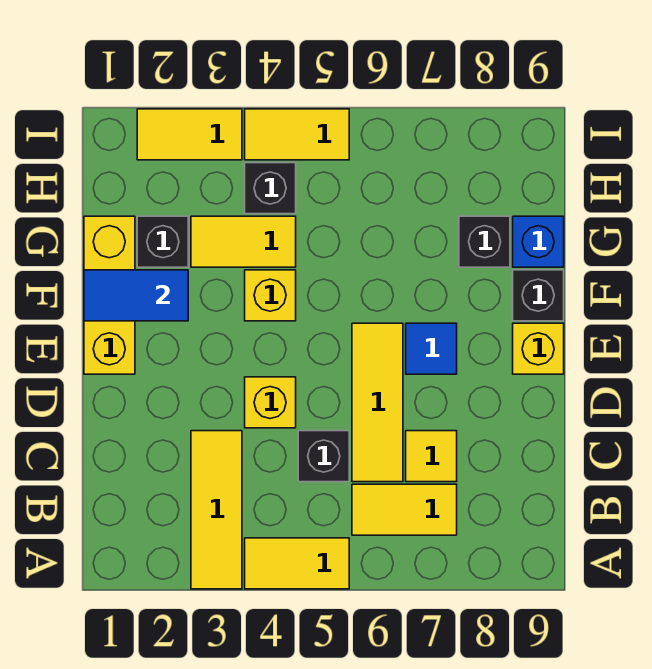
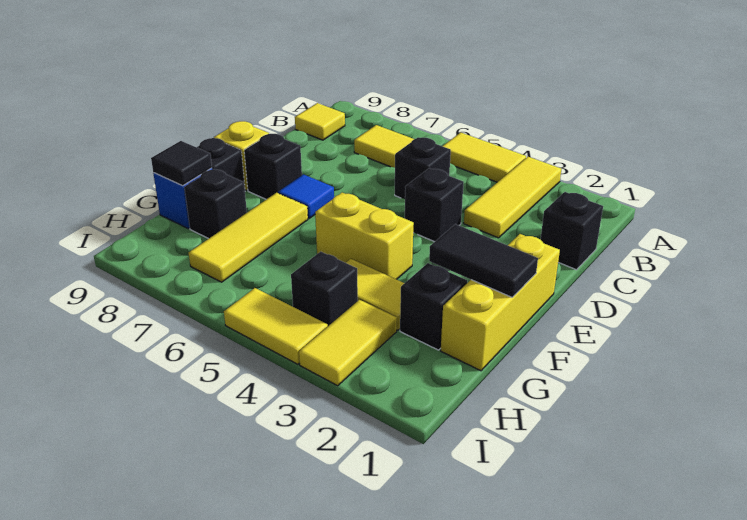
none -> black brick C1 level 1
yellow tile C6:E6 level 1 -> yellow tile F7:H7 level 1
yellow tile C7 level 1 -> yellow tile B9 level 1
yellow brick D4 level 1 -> black brick D4 level 1
none -> black brick E8 level 1
blue tile F1:F2 level 2 -> black tile F1:F2 level 2
yellow brick F4 level 1 -> yellow brick F4:F5 level 1
none -> black tile G9 level 2
yellow tile I2:I3 level 1 -> yellow tile H3:I3 level 1

